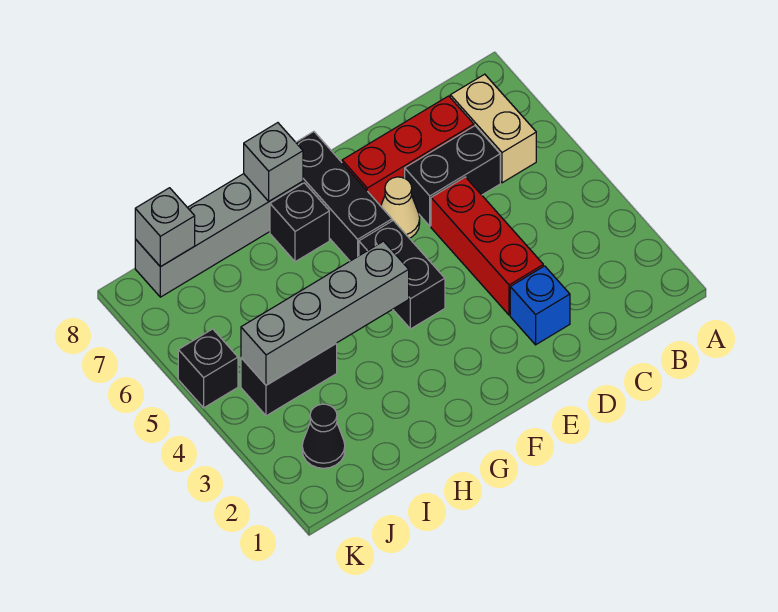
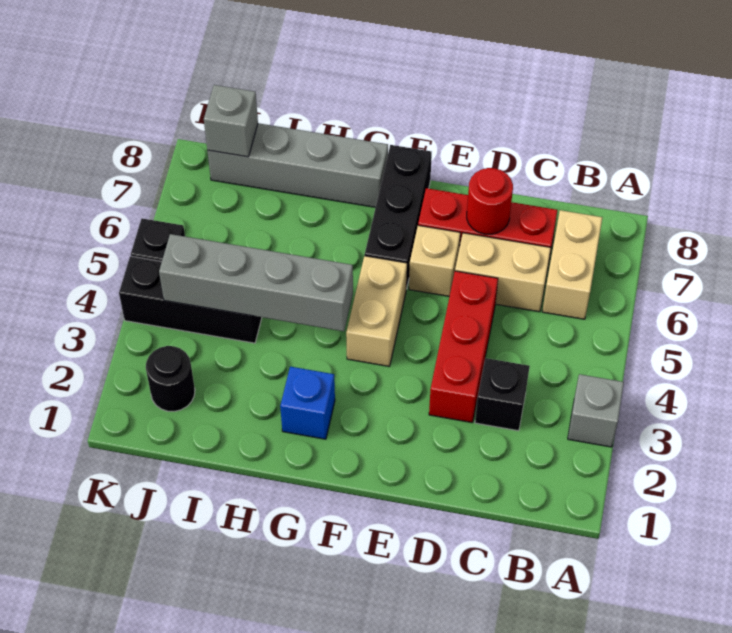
black brick C6:D6 level 1 -> tan brick C6:D6 level 1
blue brick D2 level 1 -> blue brick G2 level 1
none -> red round brick D7 level 2
tan cone E6 level 1 -> tan brick E6 level 1
black brick F4:F5 level 1 -> tan brick F4:F5 level 1
black brick G7 level 1 -> black brick C3 level 1
grey brick G8 level 2 -> grey brick A3 level 1
black brick I4:J4 level 1 -> black brick I4:K4 level 1
black cone J2 level 1 -> black round brick J2 level 1

